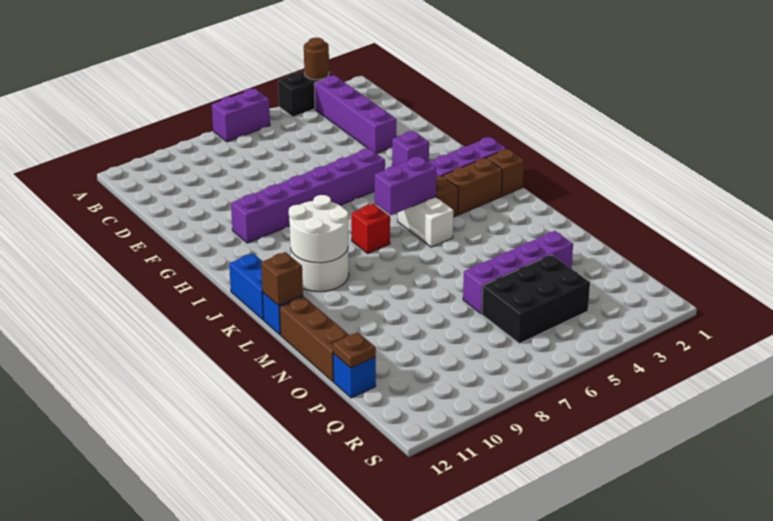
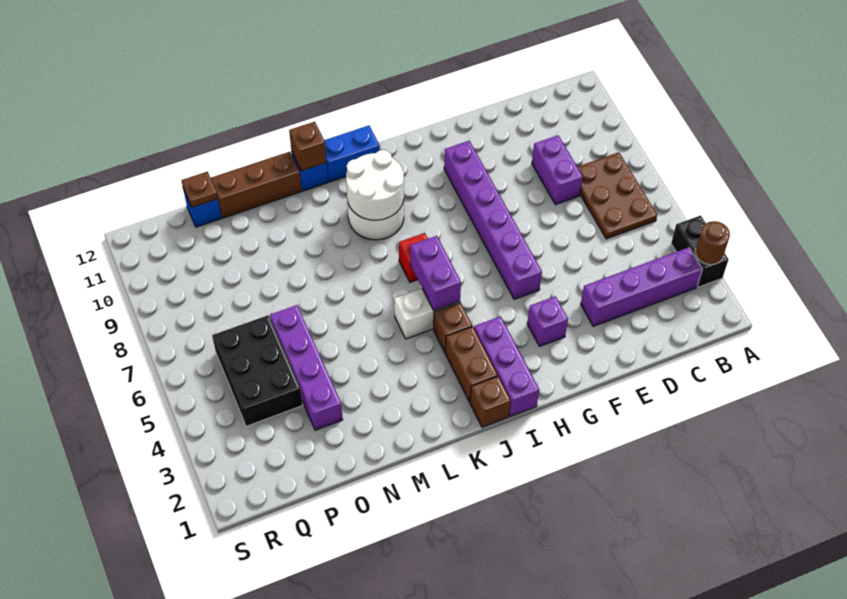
purple brick A6:A7 level 1 -> purple brick D8:D9 level 1
none -> brown plate B6:C8 level 1

